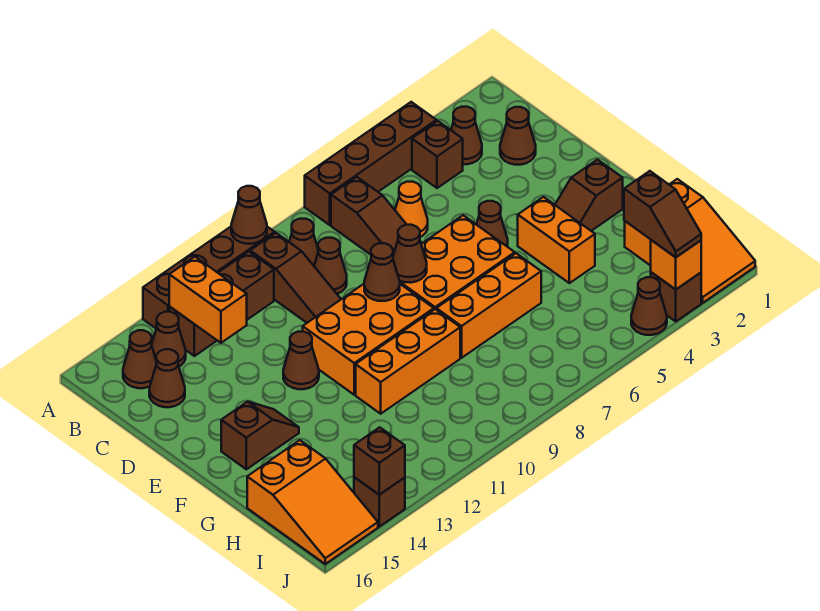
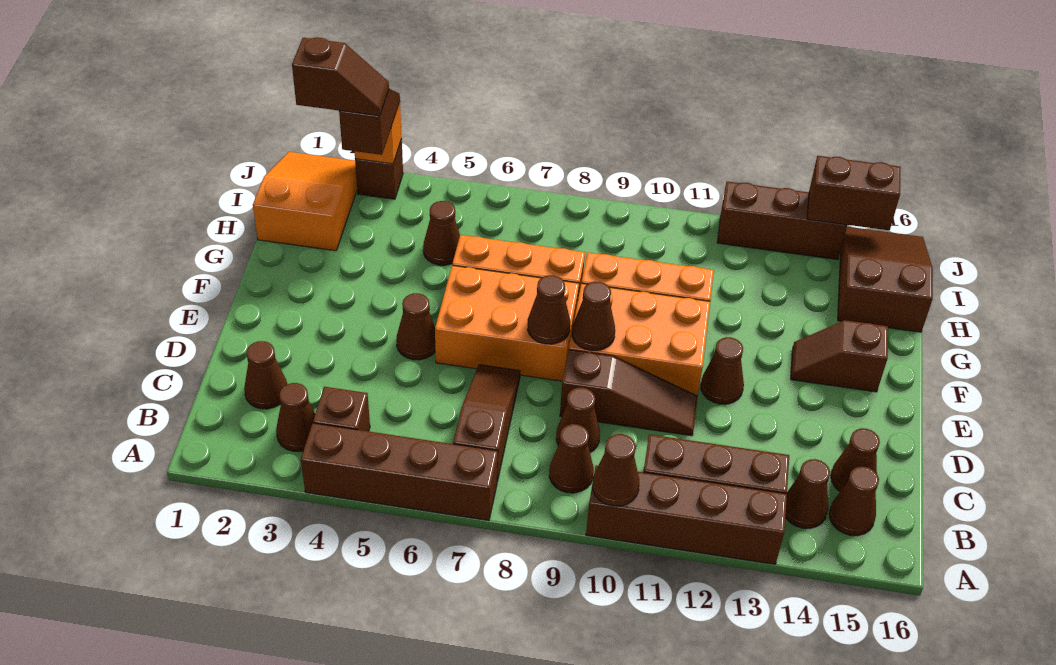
brown slope B10:D10 level 1 top B -> brown slope D9:D11 level 1 top 9
orange brick B13:C13 level 2 -> none
orange cone C6 level 1 -> none
brown slope F2:F3 level 1 top 2 -> brown slope I2:I3 level 4 top 2
orange brick F4:G4 level 1 -> none
orange slope H15:J16 level 1 top H -> brown slope H15:J16 level 1 top H
brown cone J4 level 1 -> brown cone H5 level 1
brown brick J14 level 1 -> brown brick J12:J14 level 1
brown brick J14 level 2 -> brown brick J14:J15 level 2

